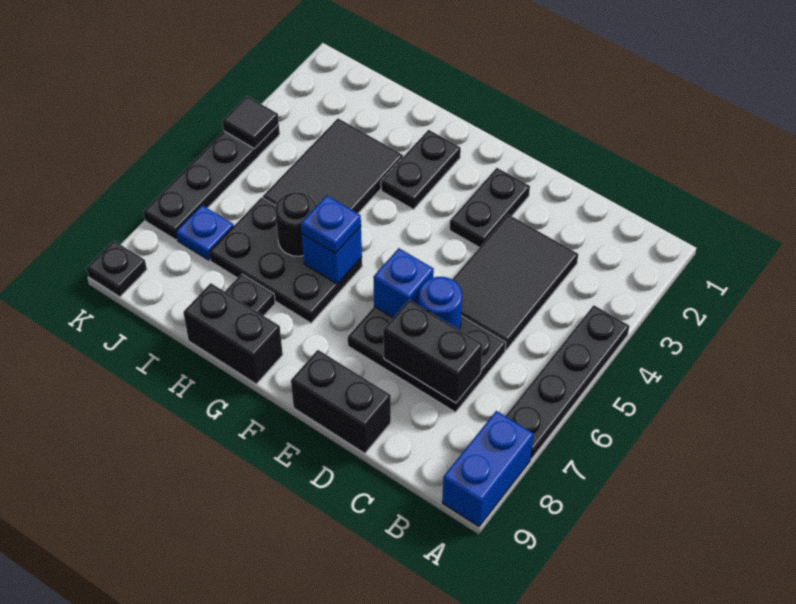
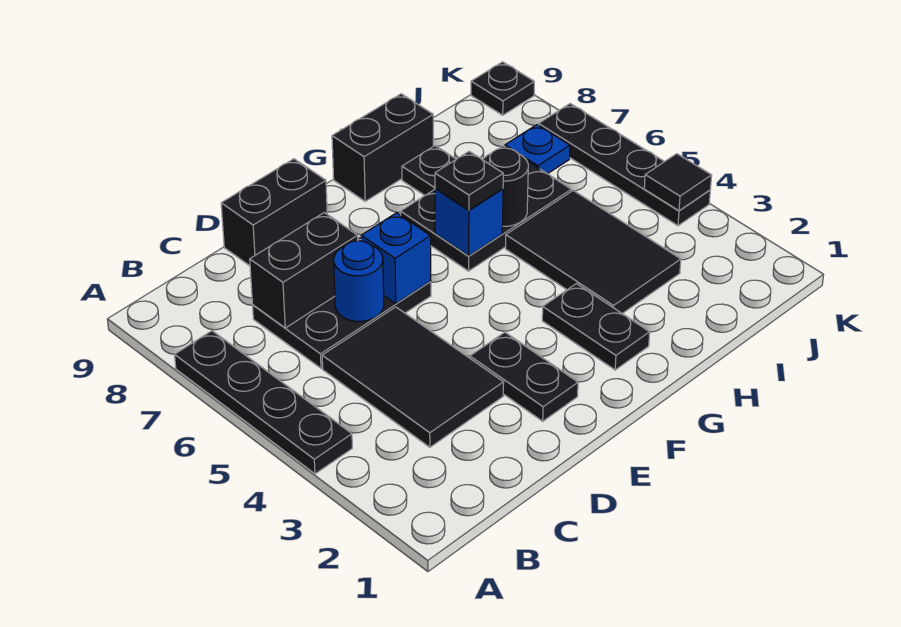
blue brick A8:A9 level 1 -> none
blue plate G6 level 3 -> black plate G6 level 3

